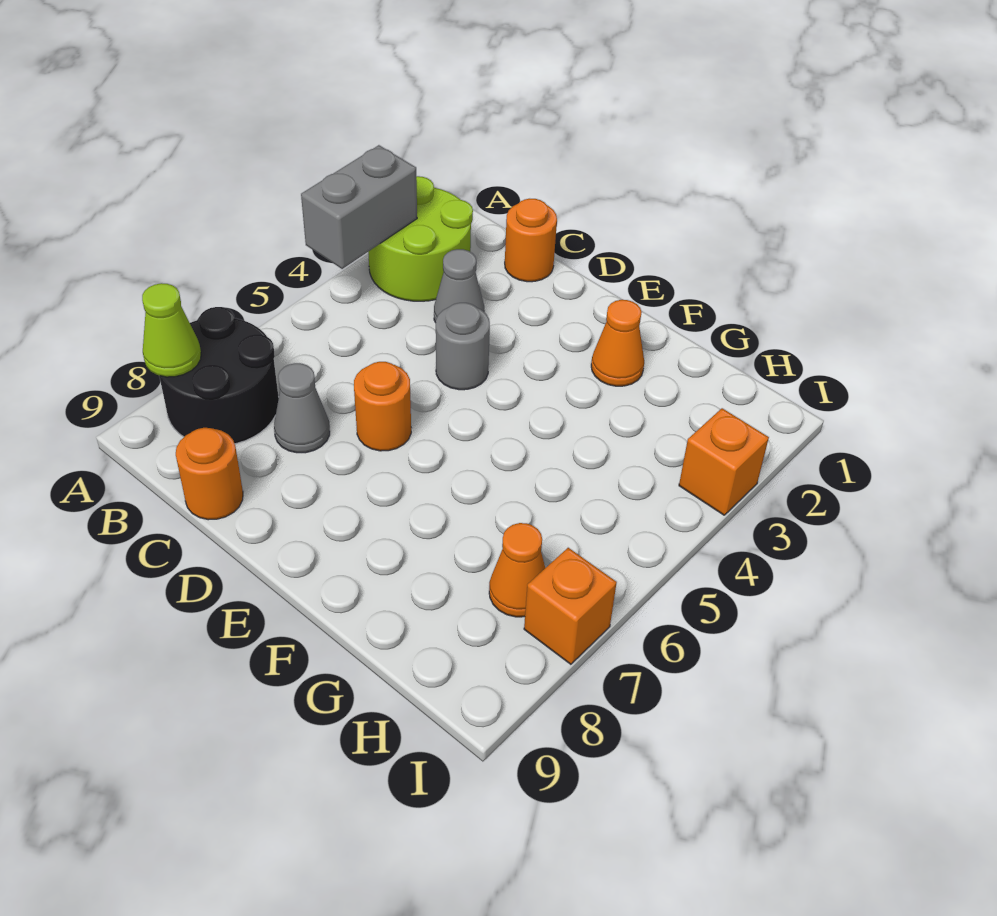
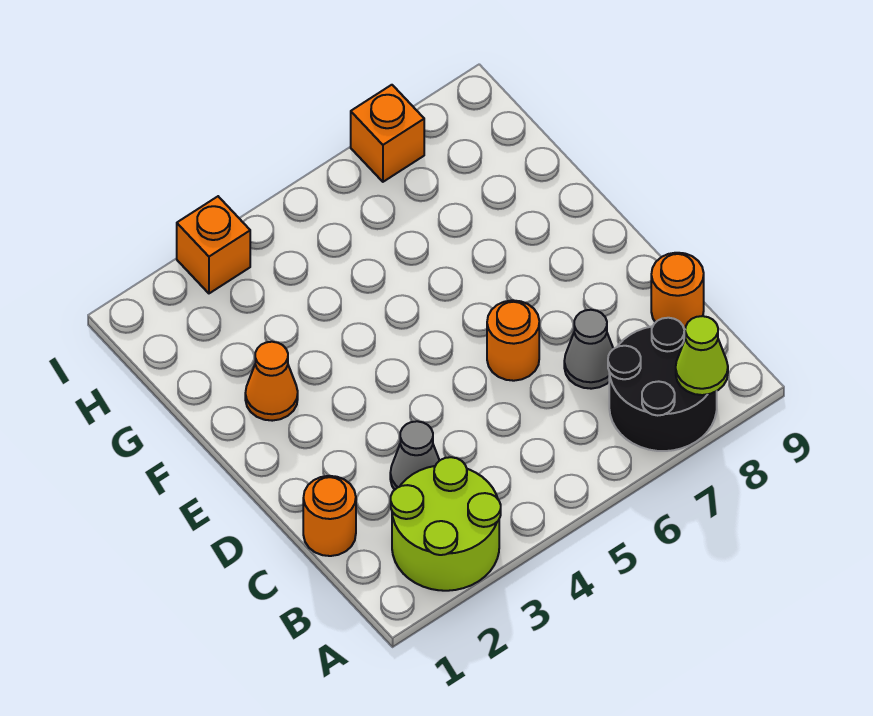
grey brick A3:A4 level 2 -> none
grey round brick D4 level 1 -> none
orange cone H7 level 1 -> none

